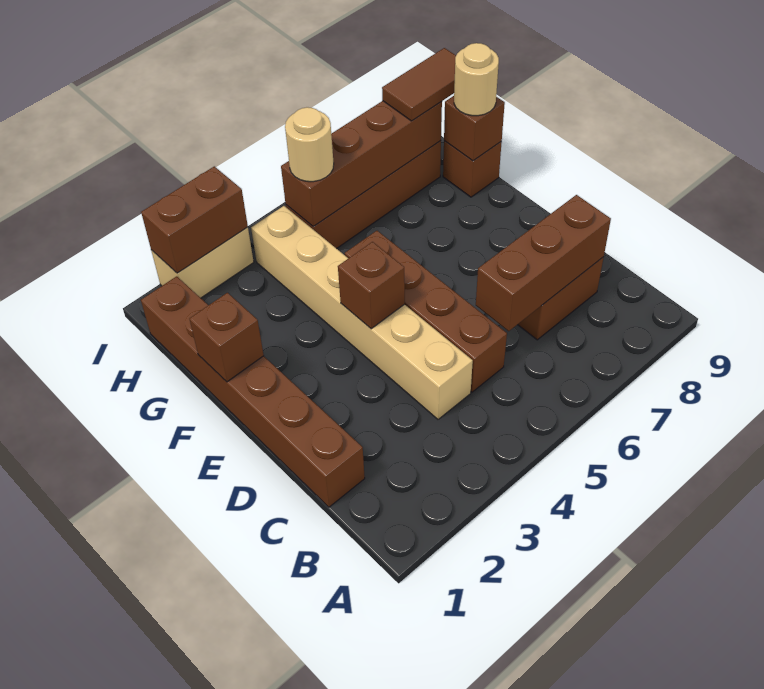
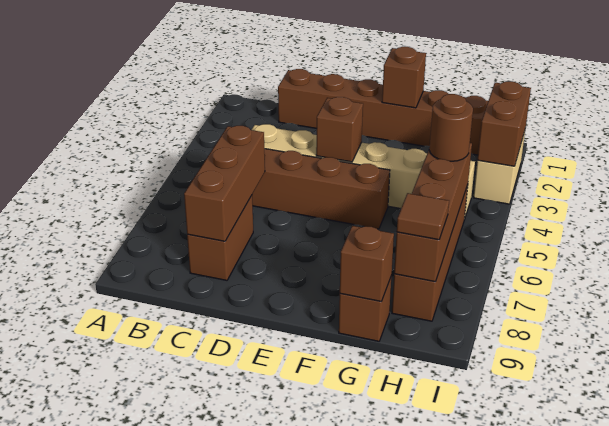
tan round brick G9 level 3 -> none
tan round brick H5 level 3 -> brown round brick H5 level 3
brown tile H8:H9 level 3 -> brown tile H8 level 3

